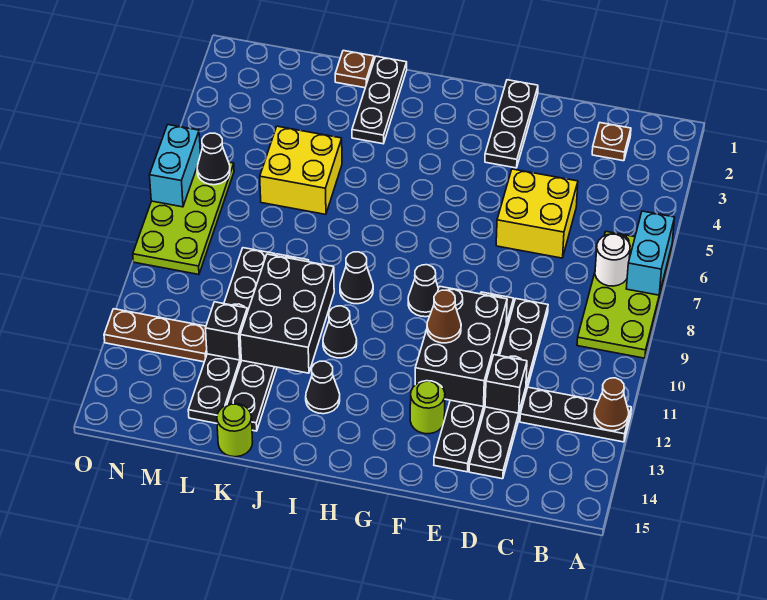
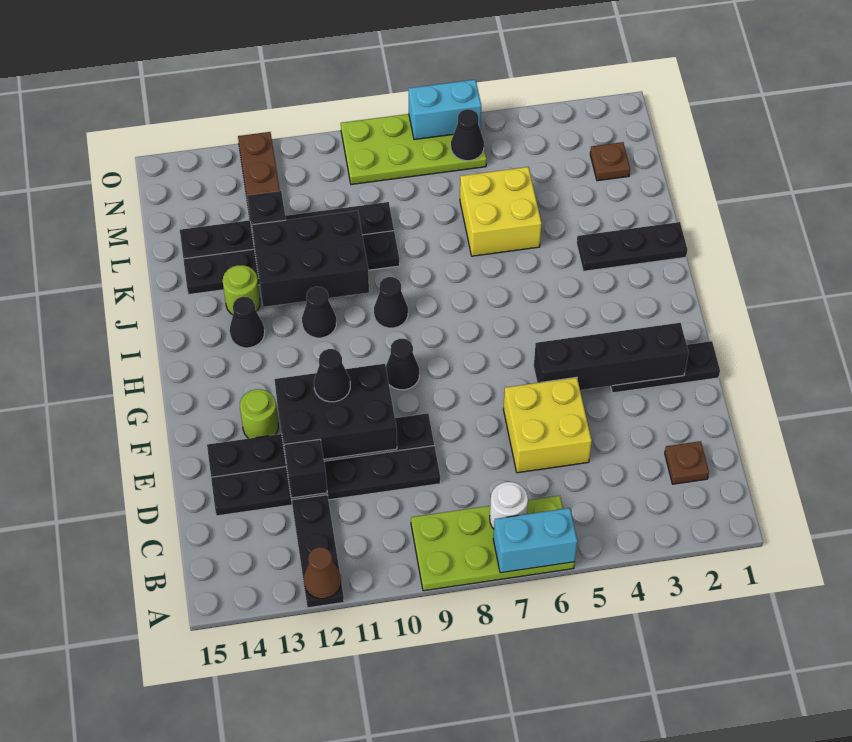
none -> black brick F2:F5 level 2
brown cone F11 level 3 -> black cone F11 level 3
brown plate K1 level 1 -> brown plate M2 level 1
lime round brick K15 level 1 -> lime round brick J13 level 1

